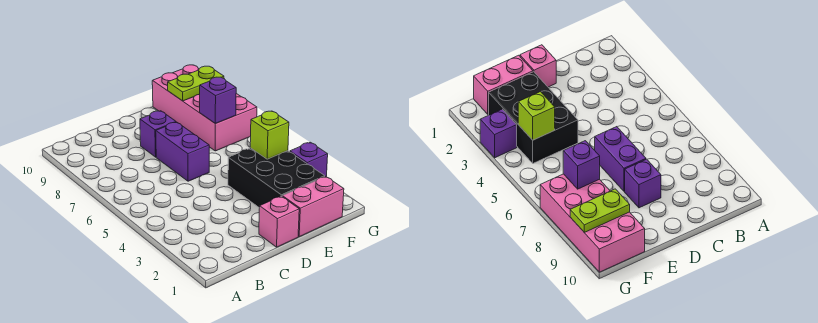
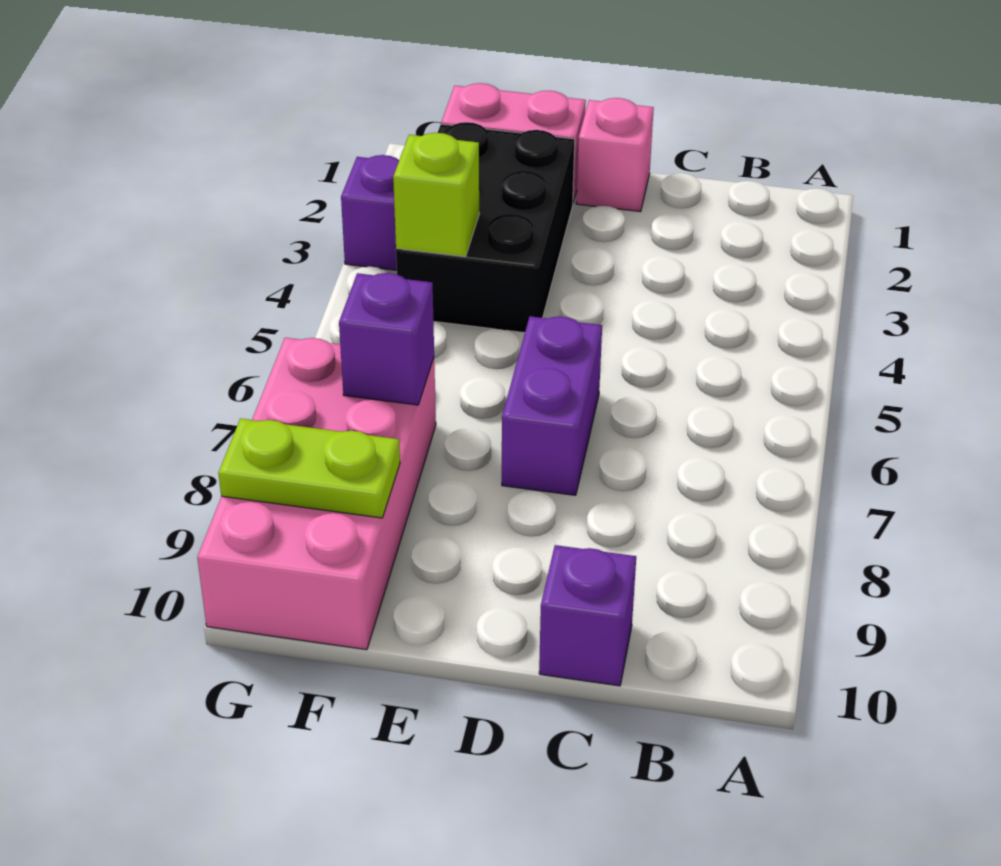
purple brick D8 level 1 -> purple brick C10 level 1

